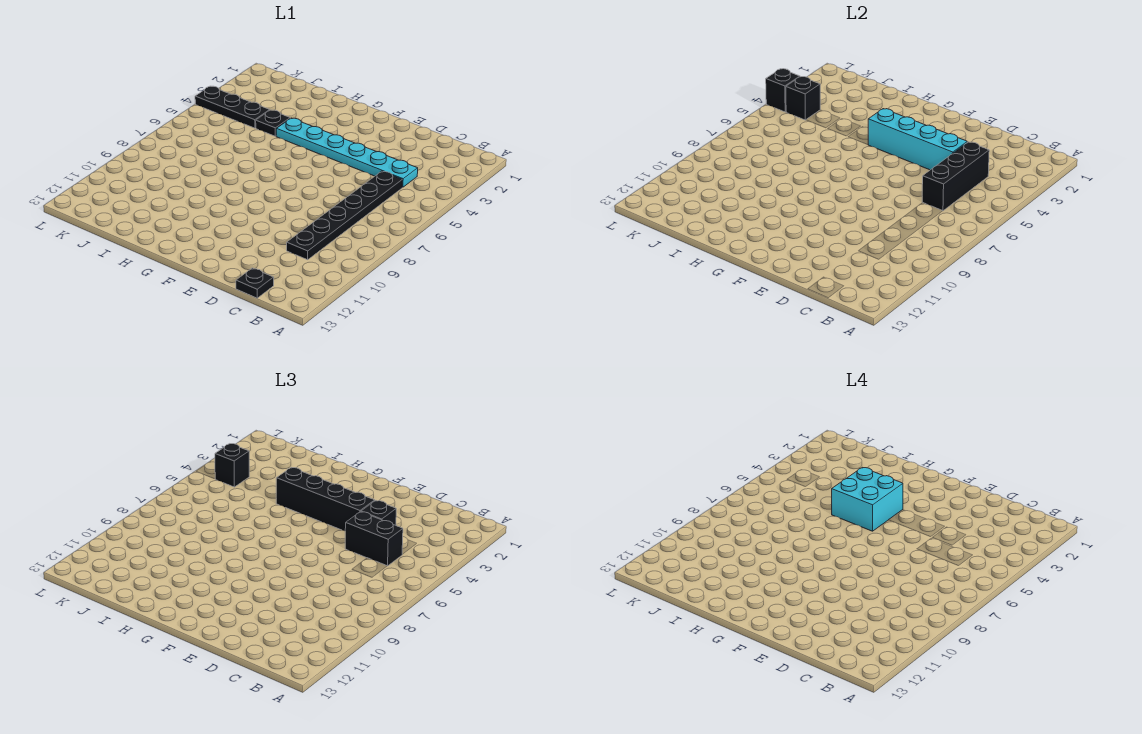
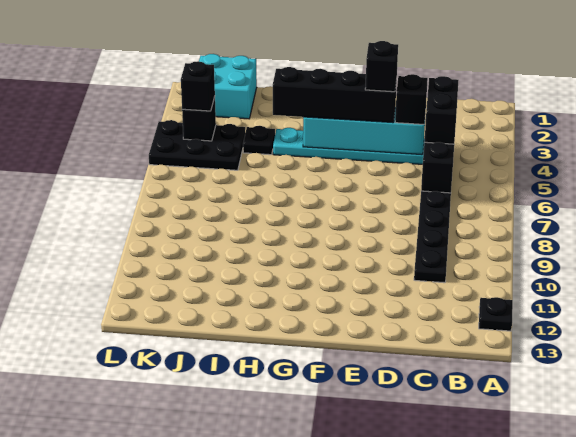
black brick C5:D5 level 3 -> black brick C4:C5 level 3
black plate C13 level 1 -> black plate A12 level 1
cyan brick G4:H5 level 4 -> cyan brick J1:K2 level 1
black plate J4:L4 level 1 -> black plate J4:L5 level 1
black brick L4 level 2 -> black brick E4 level 4

